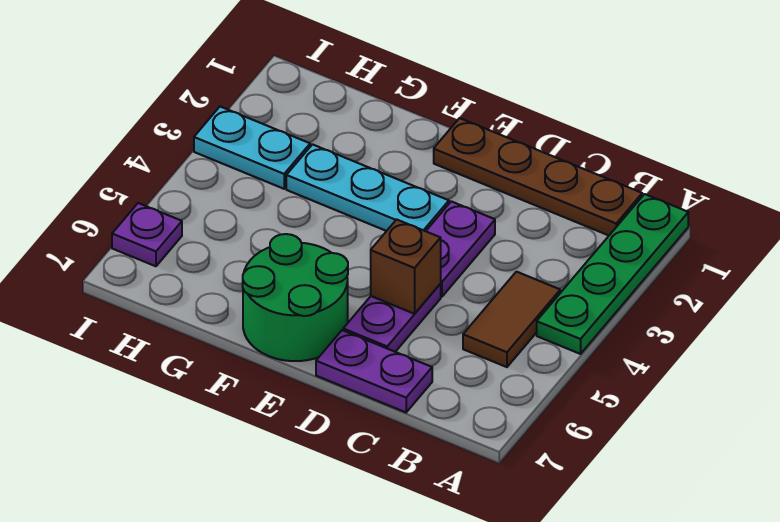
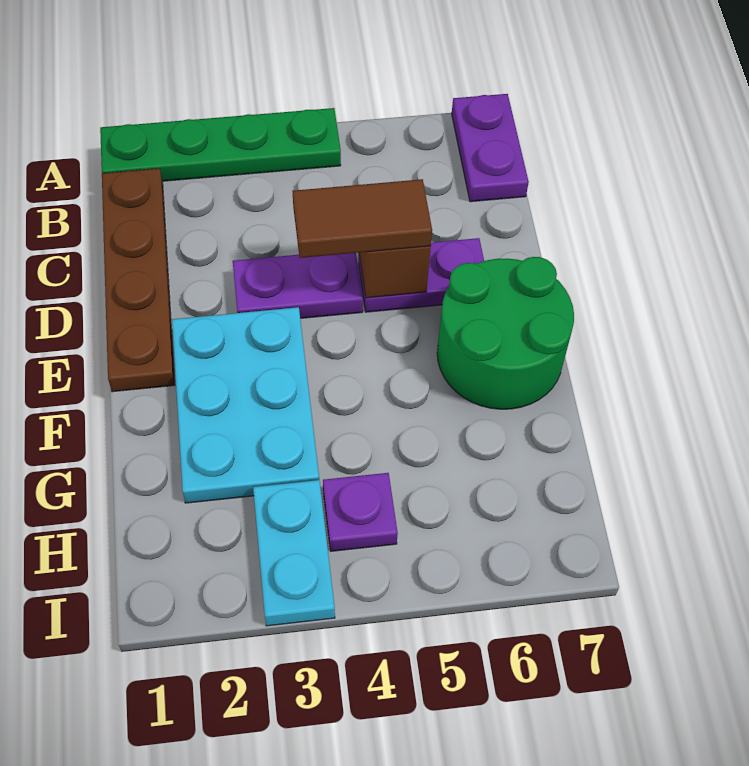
brown tile B4:B5 level 1 -> brown tile D4:D5 level 3
purple plate C7:D7 level 1 -> purple plate A7:B7 level 1
cyan plate E3:G3 level 1 -> cyan plate E2:G3 level 1
purple plate I6 level 1 -> purple plate H4 level 1

